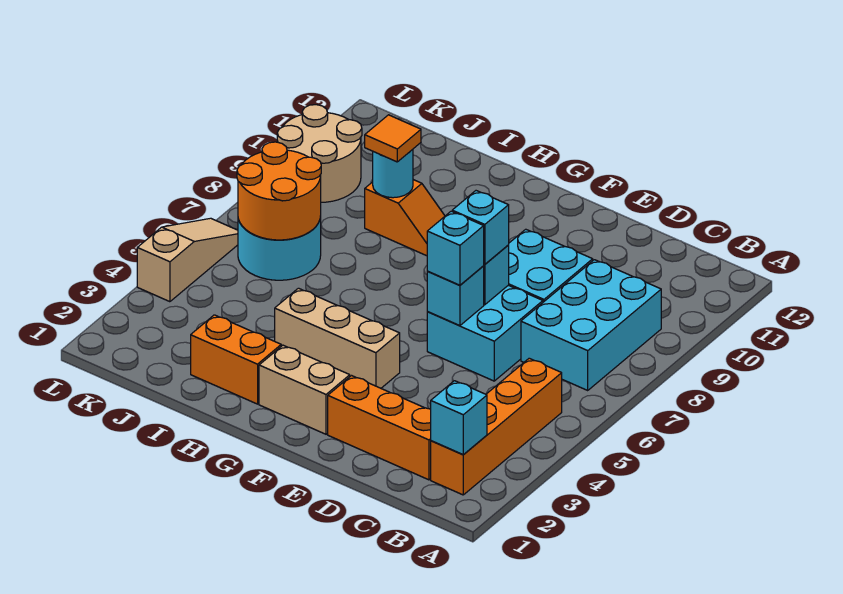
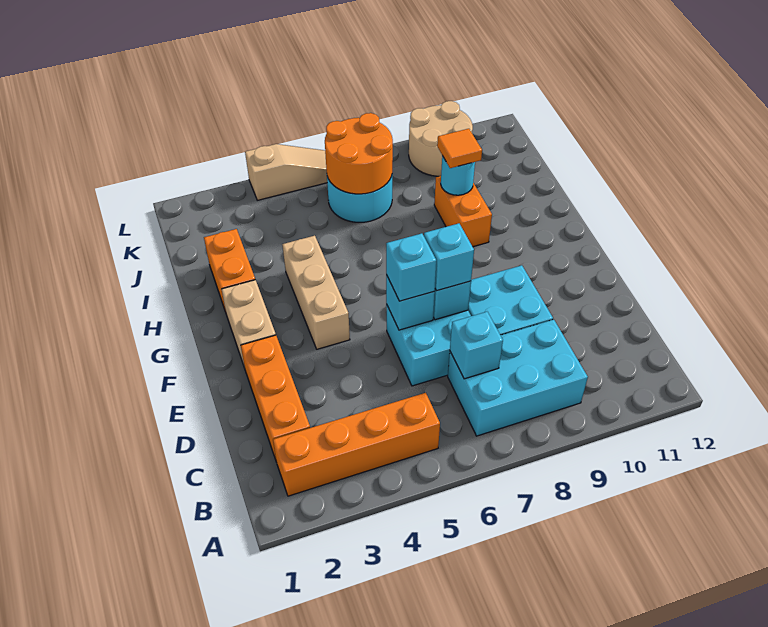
cyan brick B2 level 2 -> cyan brick C7 level 2
orange slope H9:I9 level 1 top I -> orange brick H9:I9 level 1

